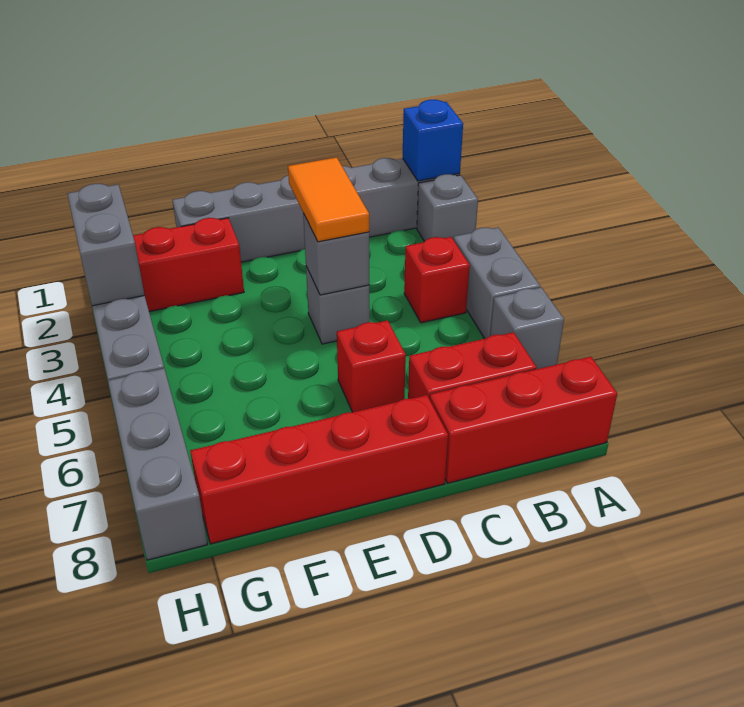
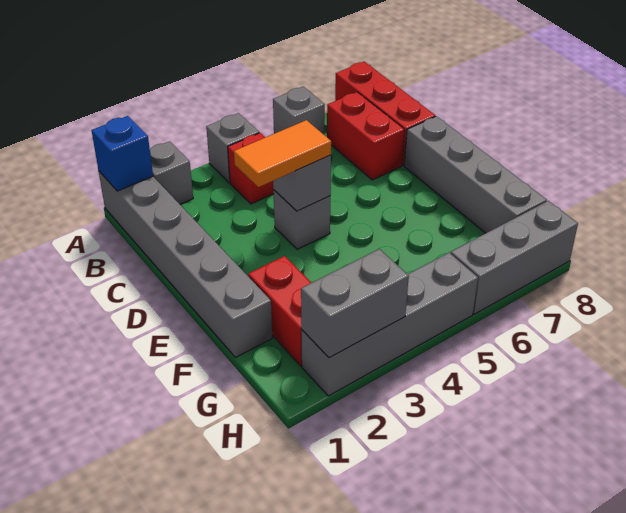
grey brick A4:A5 level 1 -> grey brick A4 level 1
red brick D6 level 1 -> none
red brick D8:G8 level 1 -> grey brick D8:G8 level 1

